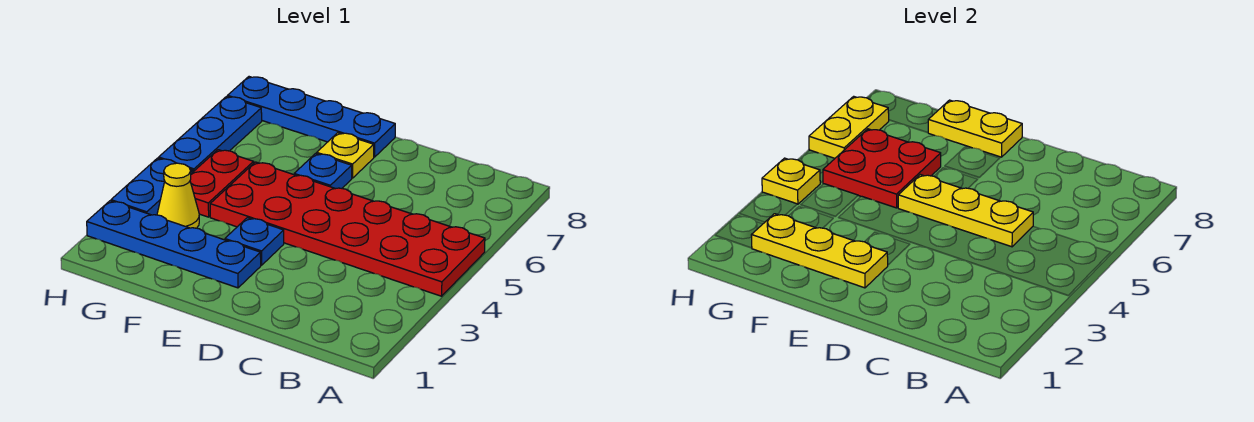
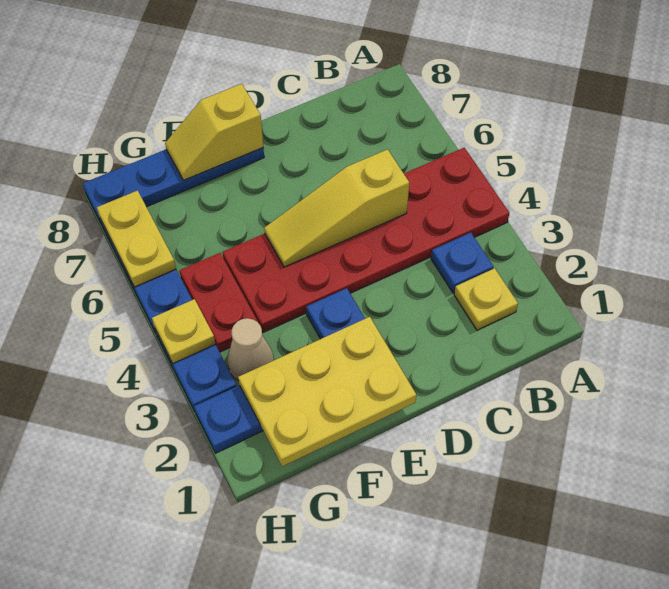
yellow plate C5:E5 level 2 -> yellow slope C5:E5 level 2 top C
yellow plate E2:G2 level 2 -> yellow plate E1:G2 level 2
blue plate E6 level 1 -> blue plate B3 level 1
yellow plate E7 level 1 -> yellow plate B2 level 1
yellow plate E8:F8 level 2 -> yellow slope E8:F8 level 2 top E
red plate F5:G6 level 2 -> none
yellow cone G3 level 1 -> tan cone G3 level 1

